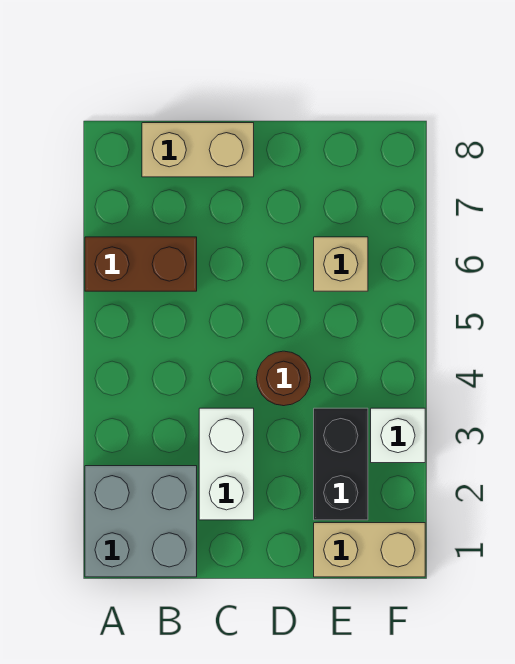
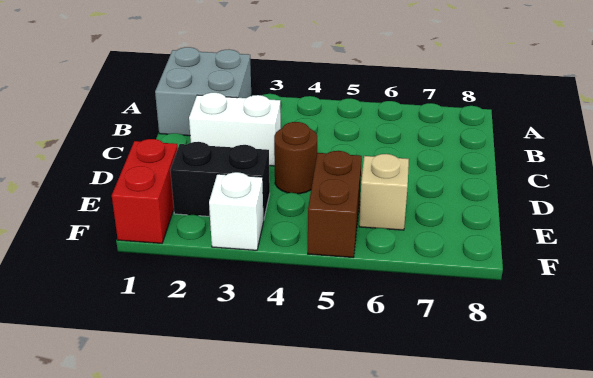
brown brick A6:B6 level 1 -> brown brick E5:F5 level 1
tan brick B8:C8 level 1 -> none
tan brick E1:F1 level 1 -> red brick E1:F1 level 1

